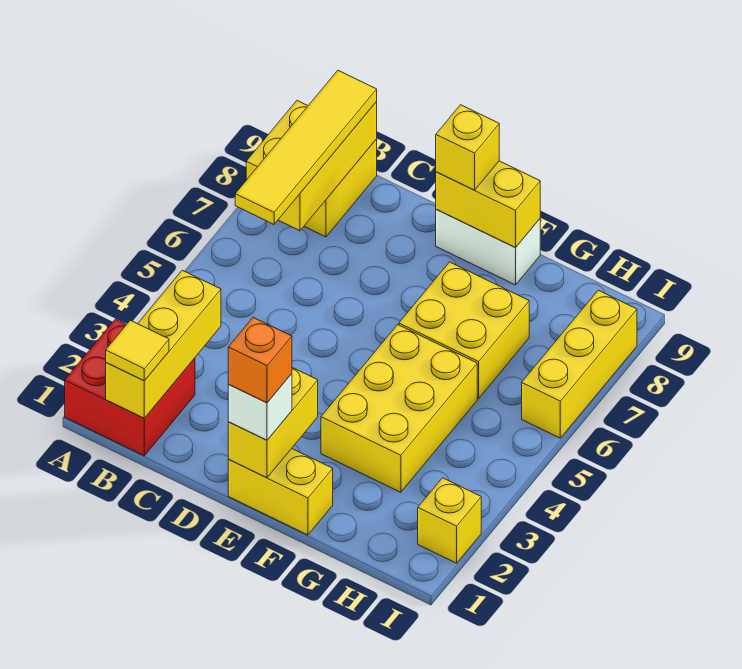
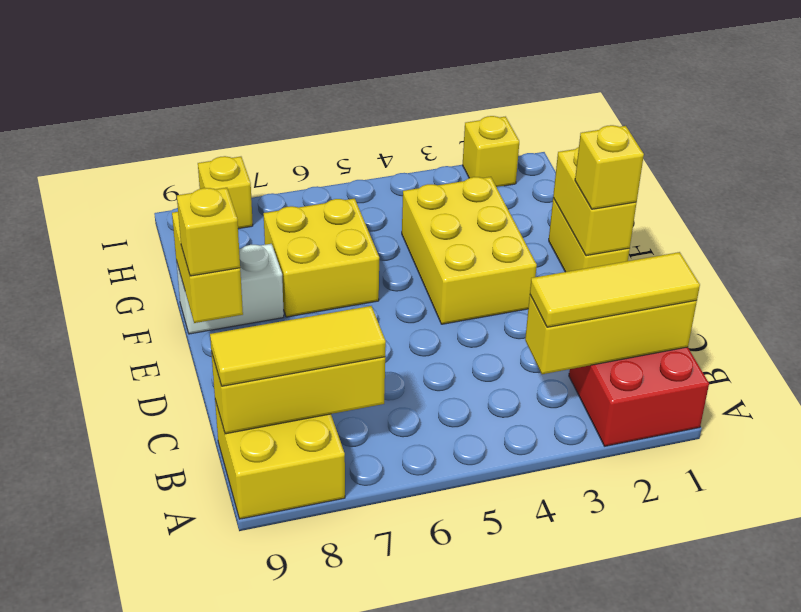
yellow tile B1 level 3 -> yellow tile B1:B3 level 3
yellow tile B6:B9 level 3 -> yellow tile B7:B9 level 3
yellow brick E1:E2 level 2 -> yellow brick E1:F1 level 2
white brick E1 level 3 -> yellow brick E1 level 3
orange brick E1 level 4 -> none
white brick E9:F9 level 1 -> white brick F8:F9 level 1
yellow brick F3:G5 level 1 -> yellow brick E3:G4 level 1
yellow brick I6:I8 level 1 -> yellow brick I8 level 1

